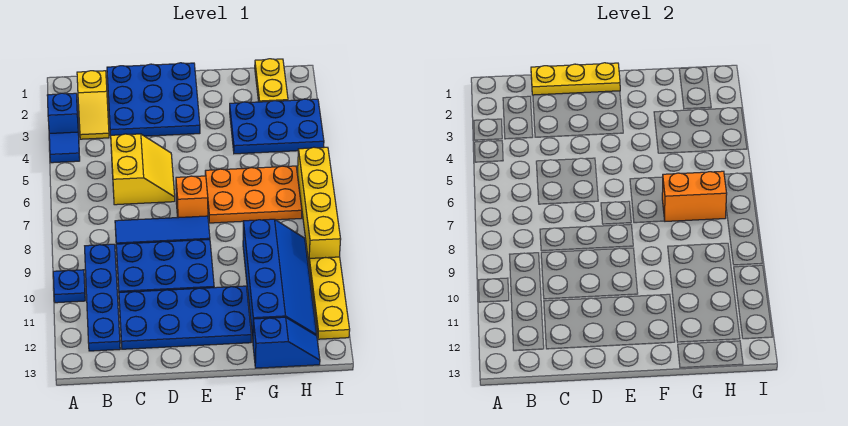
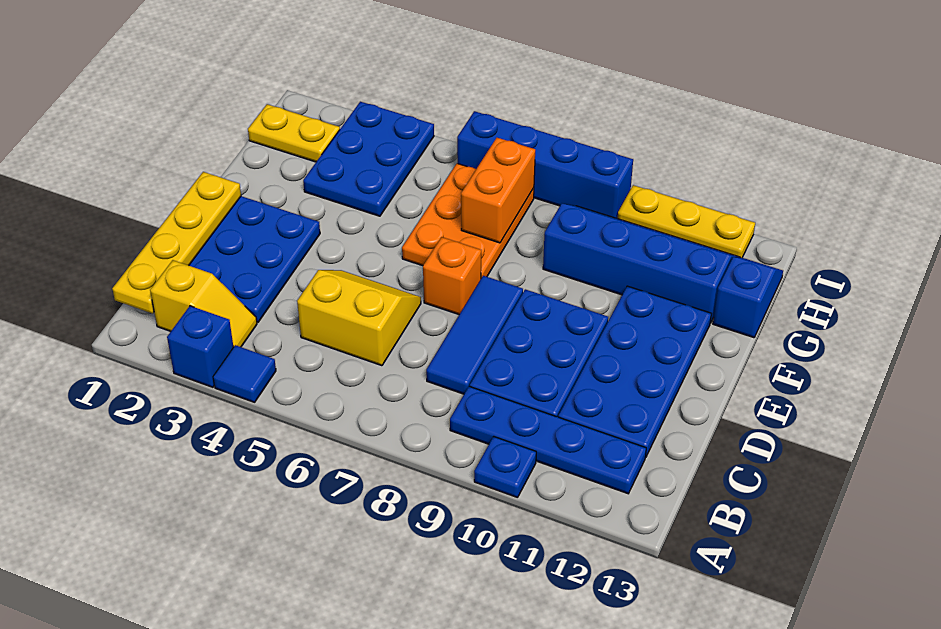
yellow plate C1:E1 level 2 -> yellow plate B1:E1 level 2
yellow brick I6:I9 level 1 -> blue brick I6:I9 level 1

